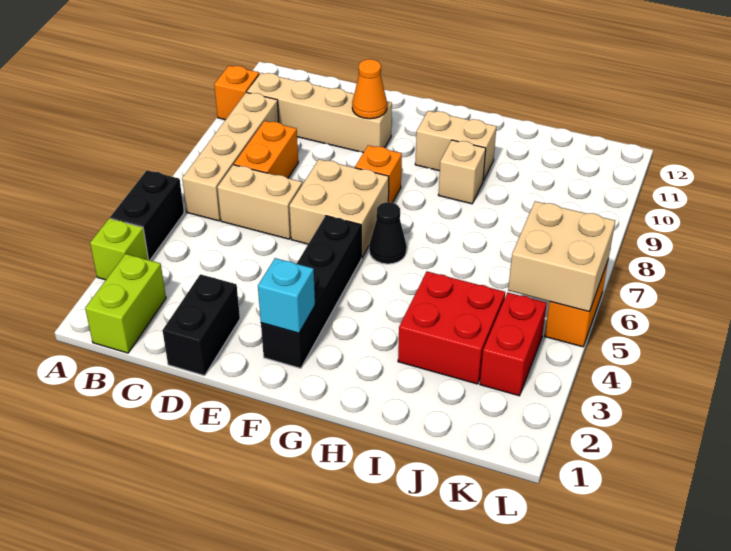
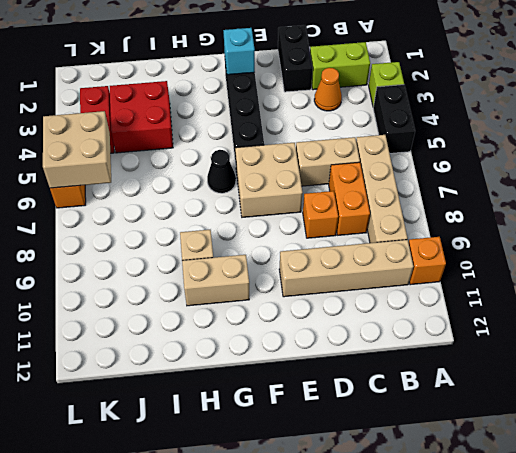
lime brick B1:B2 level 1 -> lime brick B2:C2 level 1
orange cone E10 level 2 -> orange cone C3 level 1
orange brick F8 level 1 -> orange brick D8 level 1

